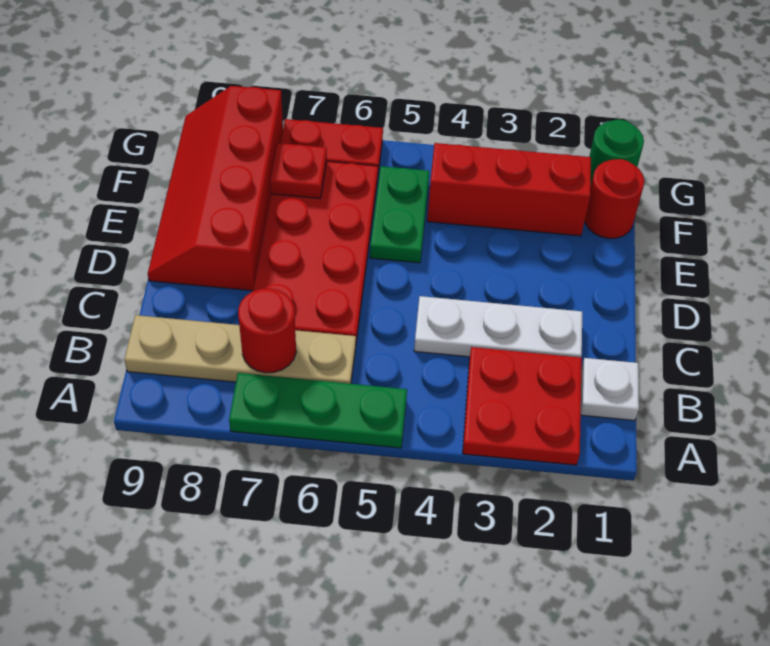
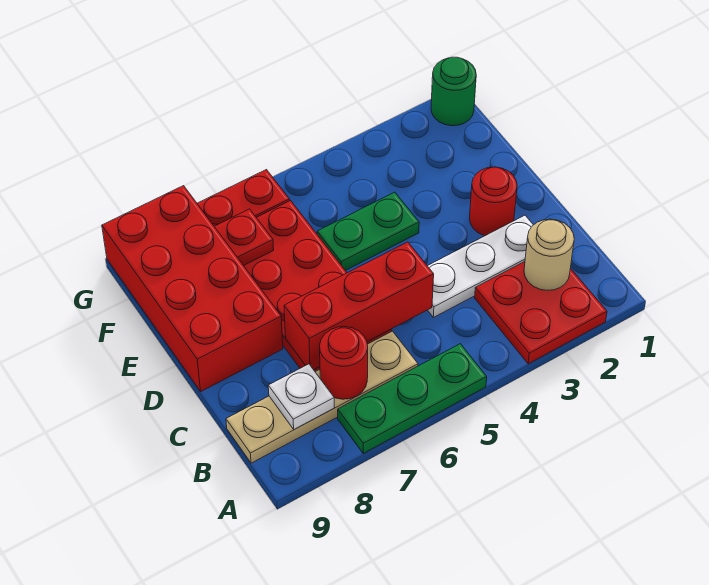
white plate B1 level 1 -> white plate B8 level 2
none -> tan round brick B2 level 2
red slope D8:G9 level 1 top 8 -> red brick D8:G9 level 1
green plate E5:F5 level 1 -> green plate E4:E5 level 1
red round brick F1 level 1 -> red round brick D2 level 1
red brick F2:F4 level 1 -> red brick C5:C7 level 2

